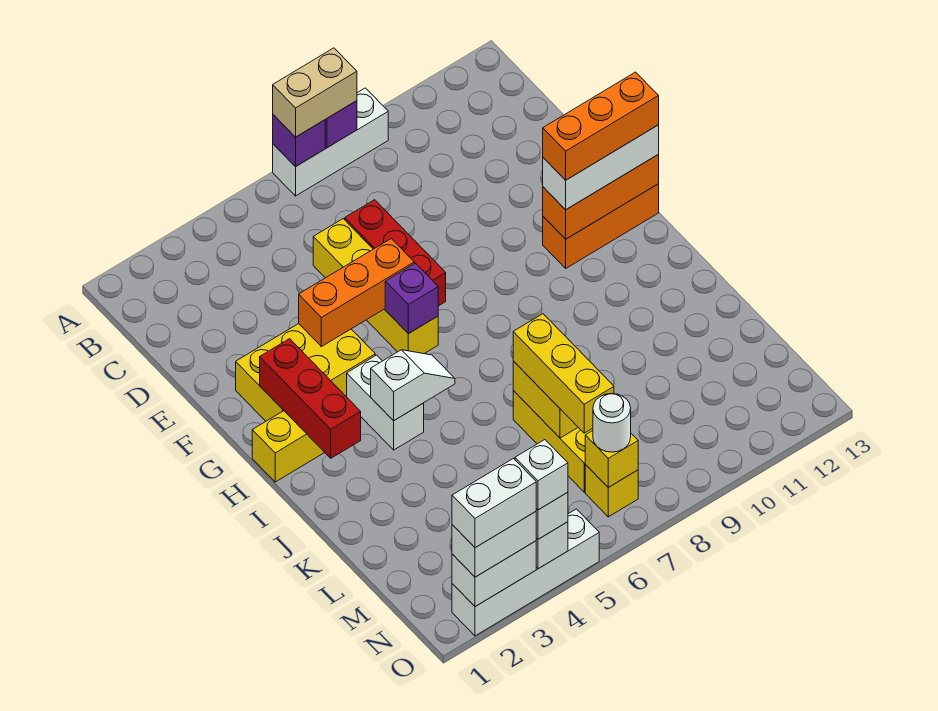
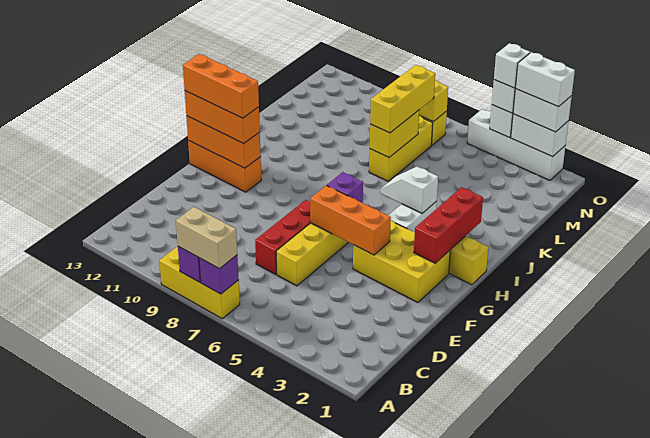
white brick A7:A9 level 1 -> yellow brick A7:A9 level 1
white brick G11:G13 level 3 -> orange brick G11:G13 level 3
white round brick N7 level 3 -> none

